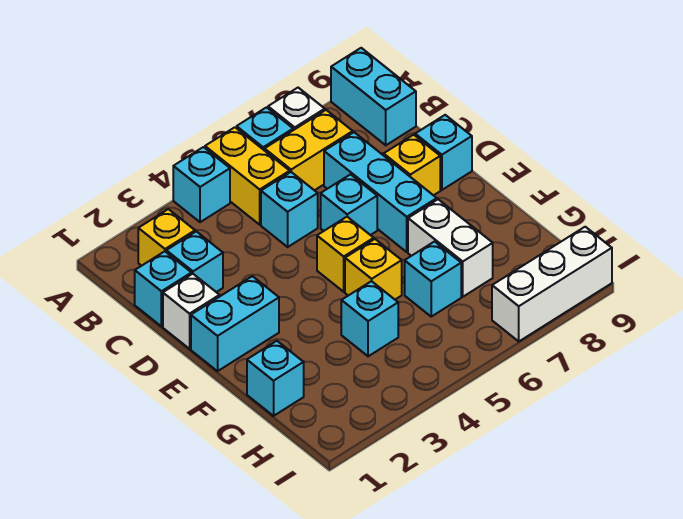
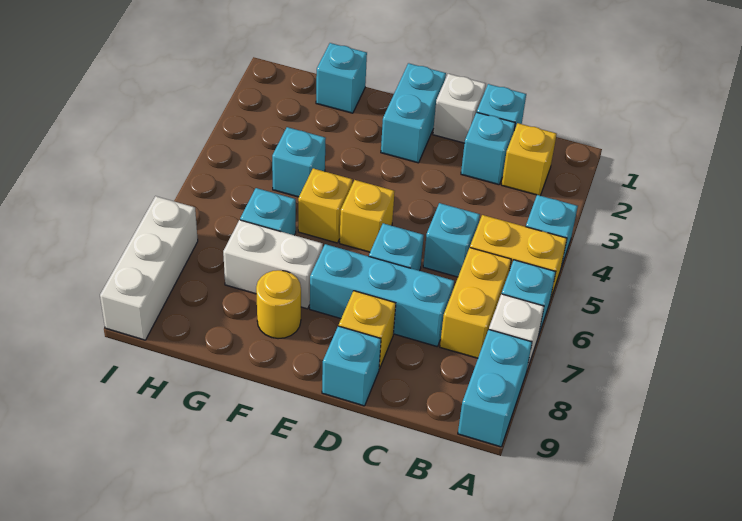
cyan brick A9:B9 level 1 -> cyan brick A8:A9 level 1
none -> yellow round brick F8 level 1

